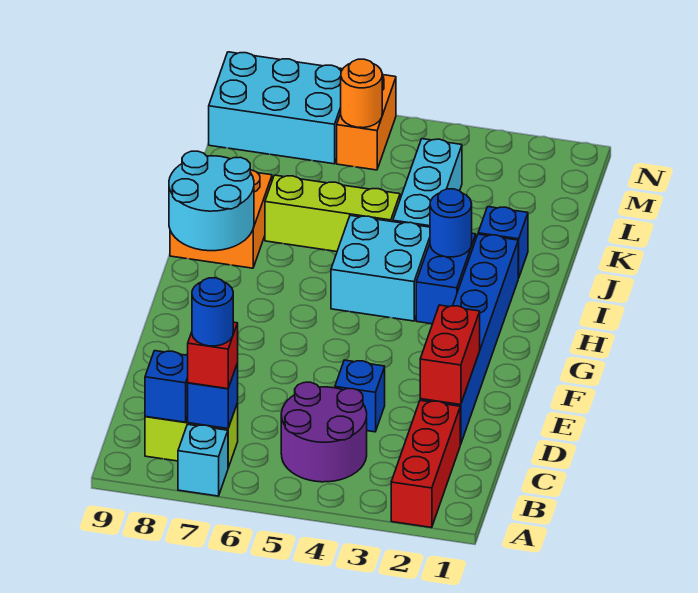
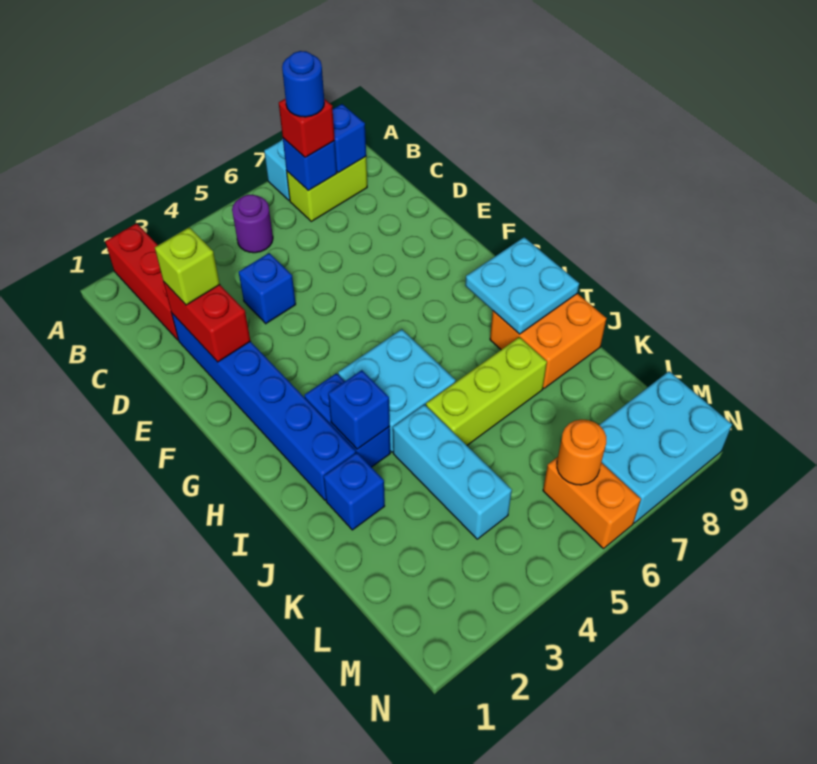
purple round brick B4:C5 level 1 -> purple round brick B5 level 1
none -> lime brick D2 level 3
cyan round brick H8:I9 level 2 -> cyan plate H8:I9 level 2
blue round brick I3 level 2 -> blue brick I3 level 2

